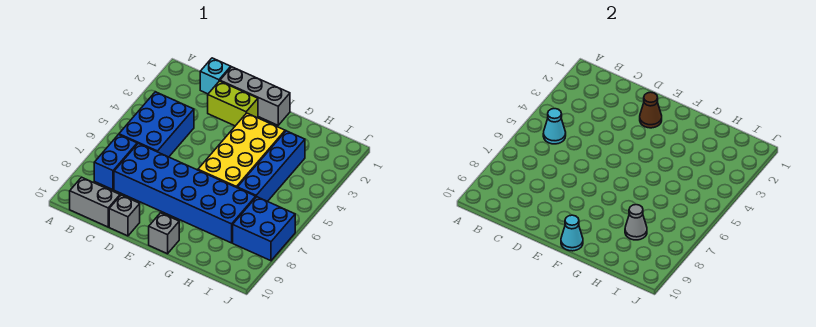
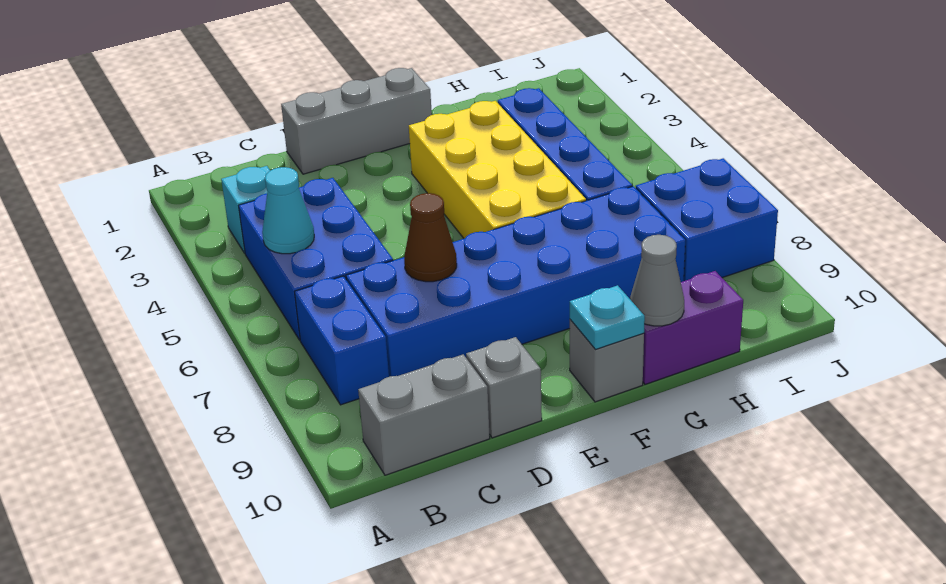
cyan brick C1 level 1 -> cyan brick B3 level 1
lime brick D2:E2 level 1 -> none
brown cone E2 level 2 -> brown cone D7 level 2
cyan cone F10 level 2 -> cyan plate F10 level 2
none -> purple brick G10:H10 level 1
grey cone H8 level 2 -> grey cone G10 level 2

